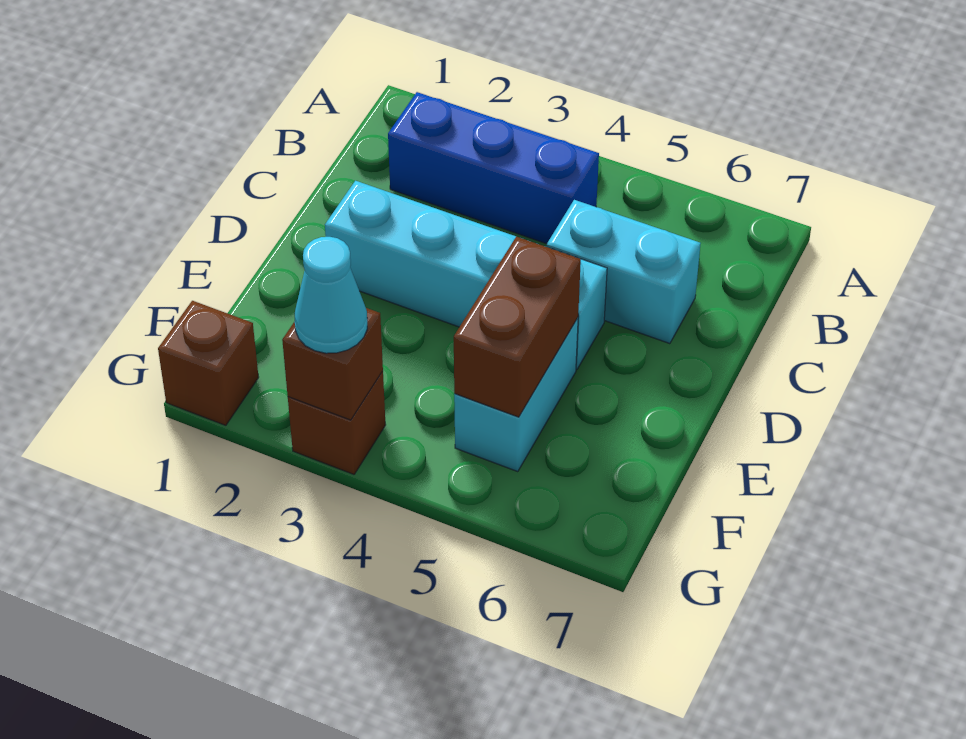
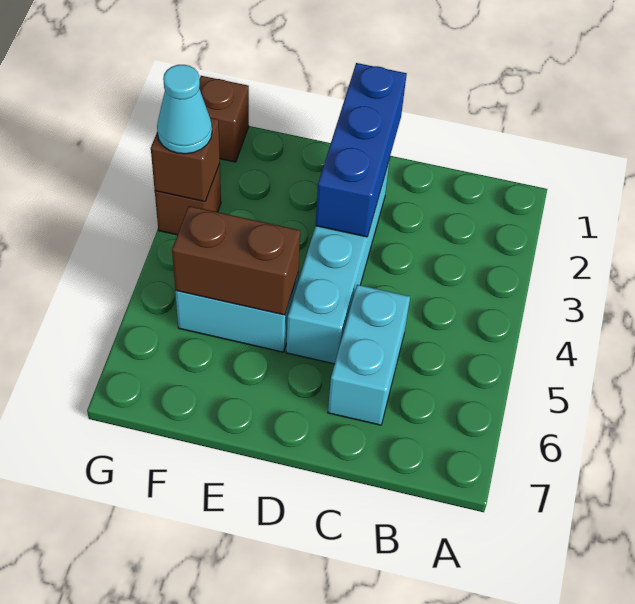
blue brick B2:B4 level 1 -> blue brick D1:D3 level 2

